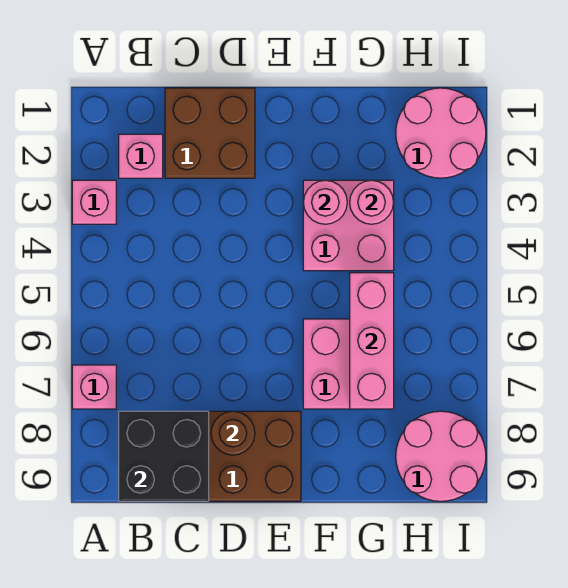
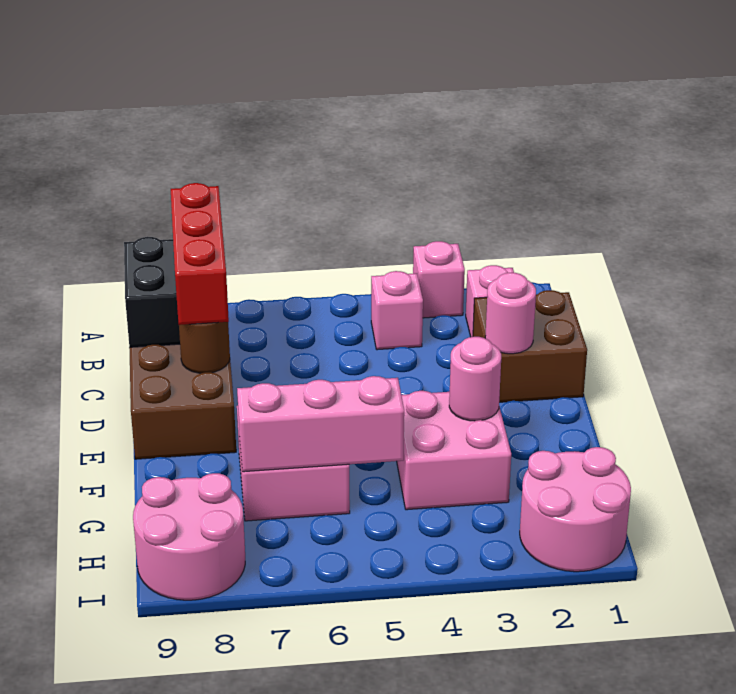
pink brick A7 level 1 -> pink brick B4 level 1
none -> red brick B8:D8 level 3
pink round brick G3 level 2 -> pink round brick D2 level 2

